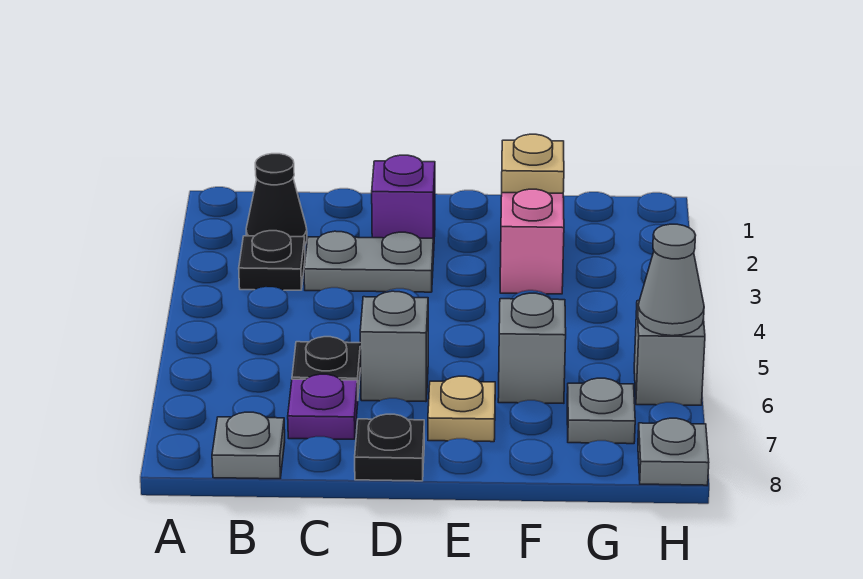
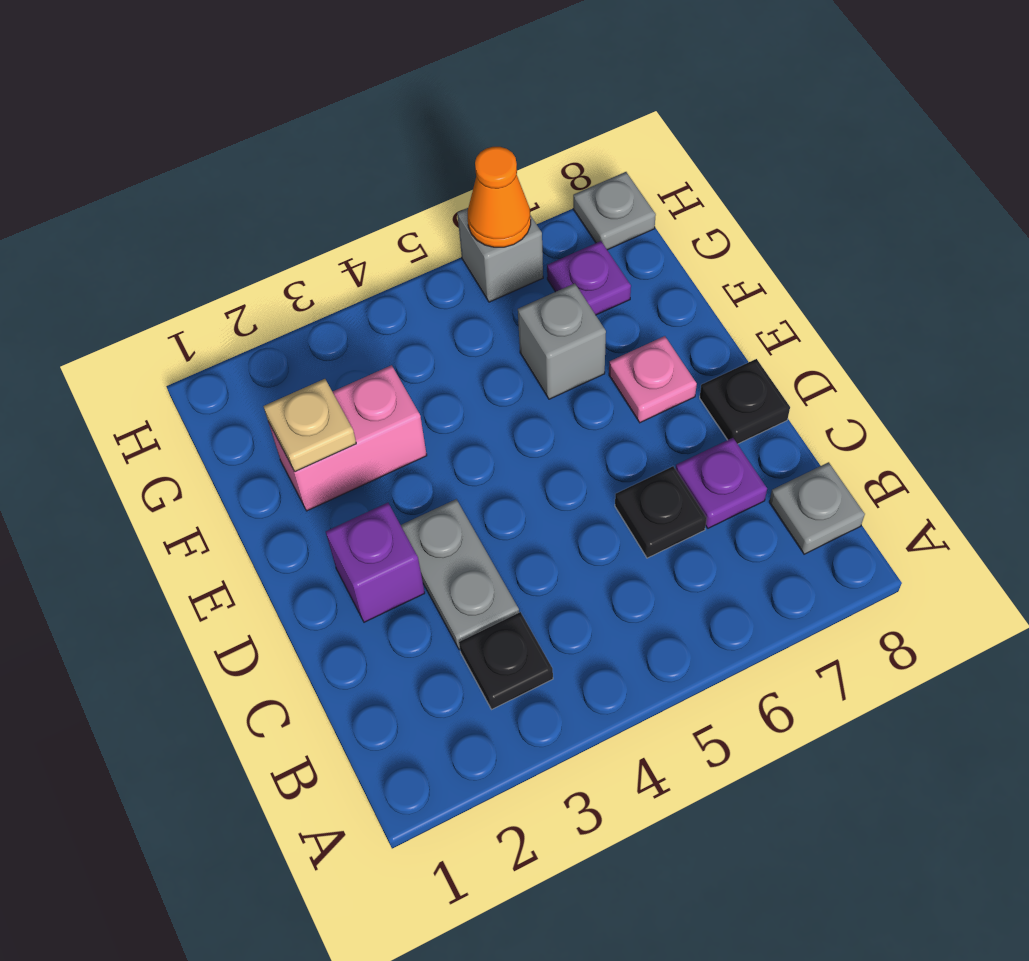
black cone B2 level 1 -> none
grey brick D6 level 1 -> none
tan plate E7 level 1 -> pink plate E7 level 1
grey plate G7 level 1 -> purple plate G7 level 1
grey cone H6 level 2 -> orange cone H6 level 2

